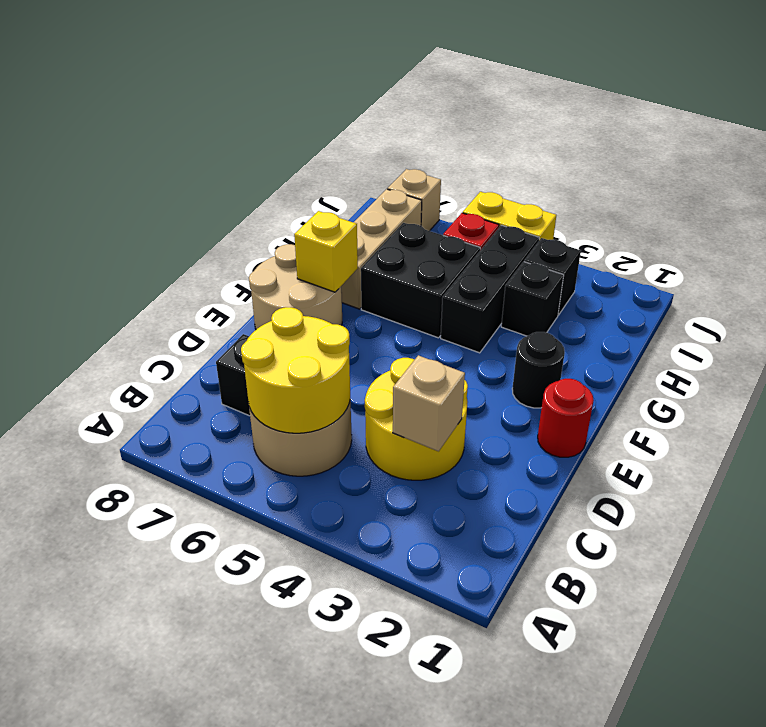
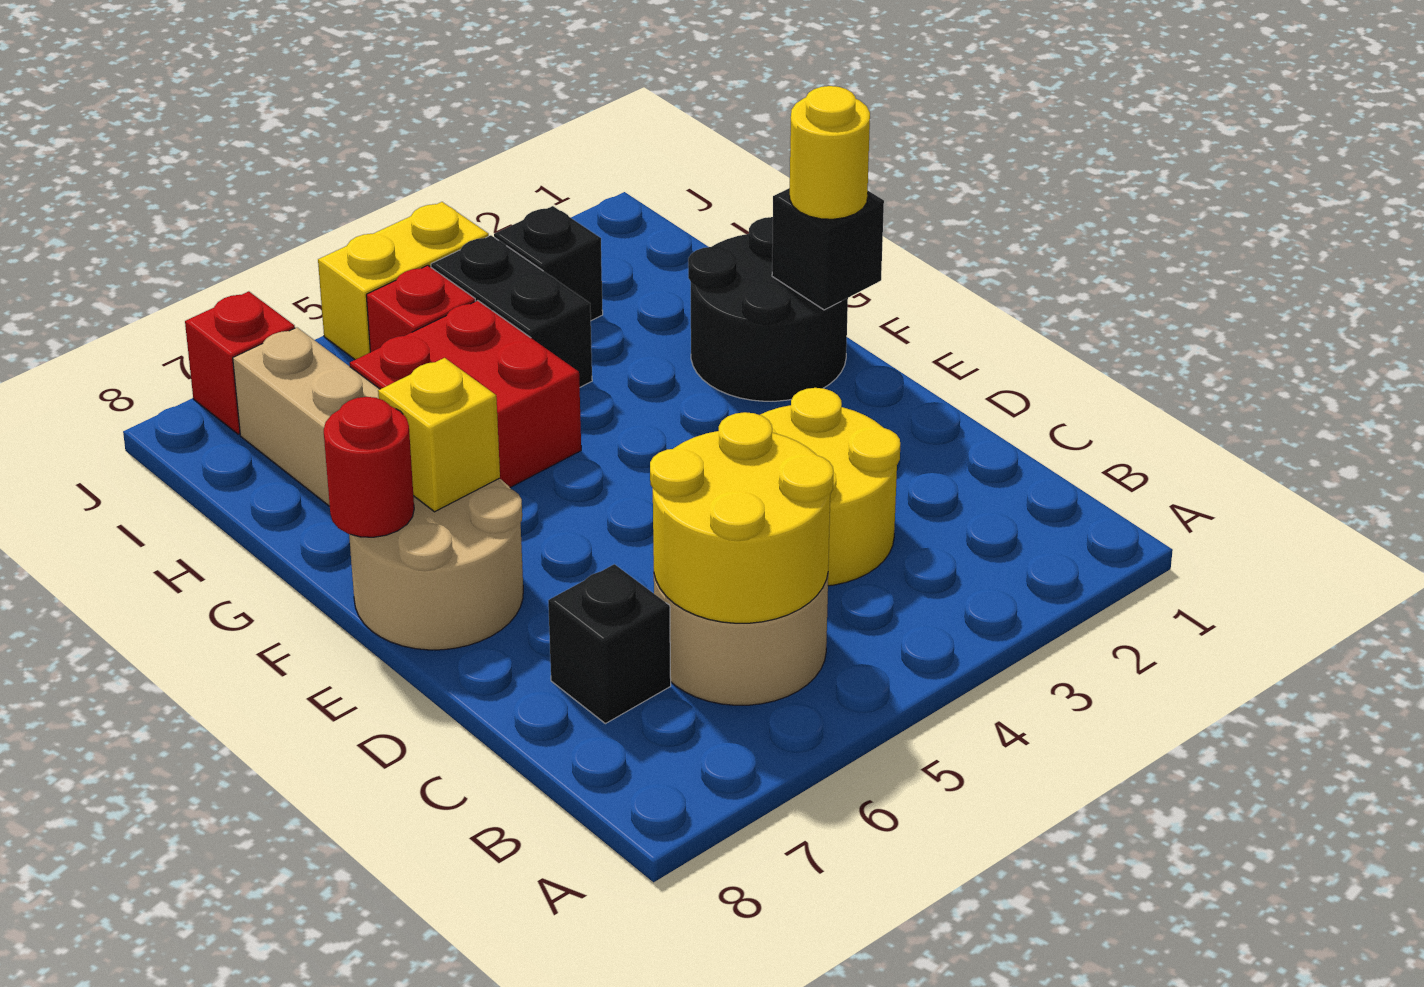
tan brick C3 level 2 -> none
red round brick E1 level 1 -> red round brick F8 level 2
none -> yellow round brick F1 level 3
black round brick F2 level 1 -> black round brick F1:G2 level 1
black brick G4:I4 level 1 -> black brick H4:I4 level 1
black brick G5:H6 level 1 -> red brick G5:H6 level 1
black brick H3 level 1 -> black brick F1 level 2
tan brick J7 level 1 -> red brick J7 level 1

